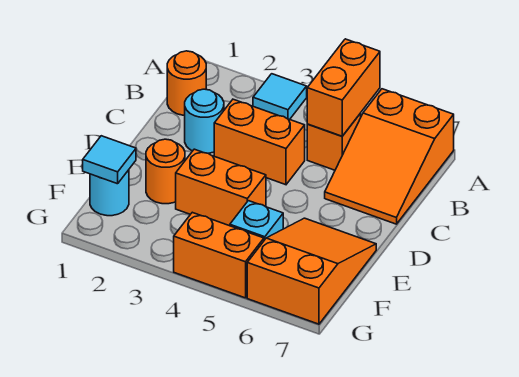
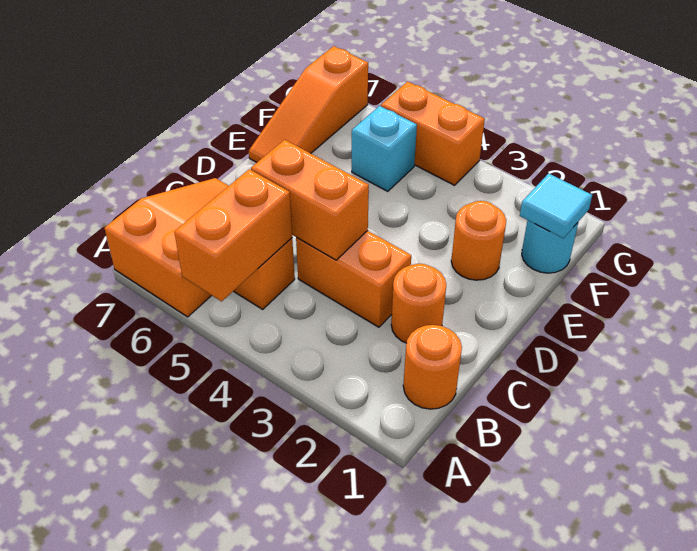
cyan tile A3 level 1 -> none
cyan round brick C2 level 1 -> orange round brick C2 level 1
orange brick E3:E4 level 1 -> orange brick C4:C5 level 2
orange slope E6:G7 level 1 top G -> orange slope E7:G7 level 1 top G

